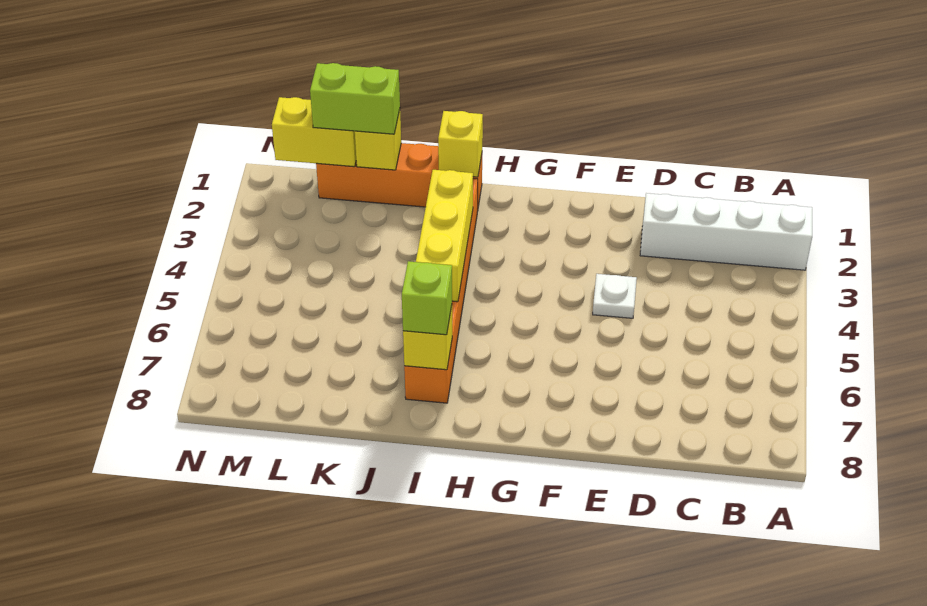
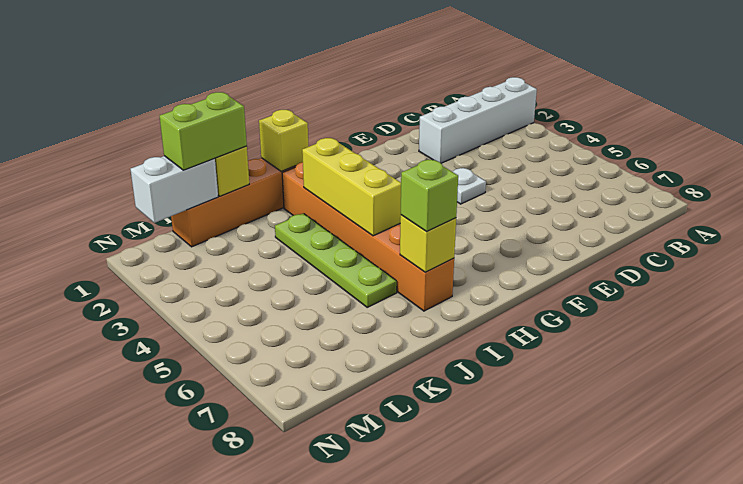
none -> lime plate J3:J6 level 1
yellow brick L1:M1 level 2 -> white brick L1:M1 level 2

